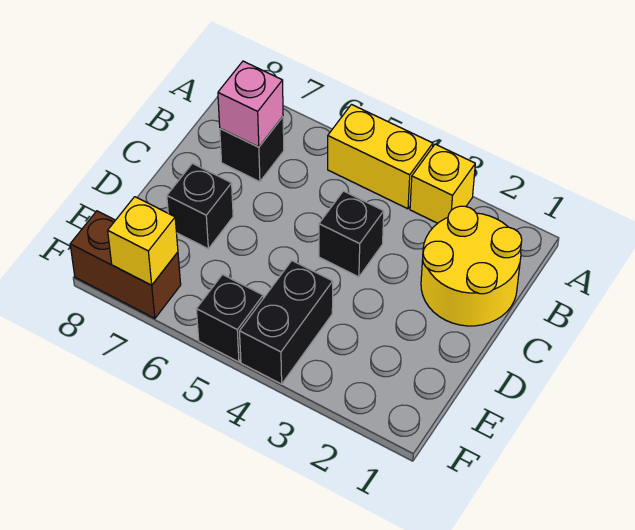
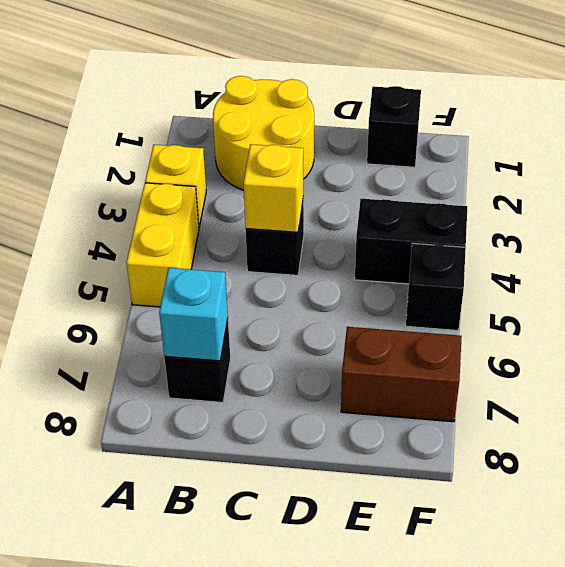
pink brick B7 level 2 -> cyan brick B7 level 2
black brick D7 level 1 -> black brick E1 level 1
brown brick F7:F8 level 1 -> brown brick E7:F7 level 1
yellow brick F7 level 2 -> yellow brick C4 level 2

